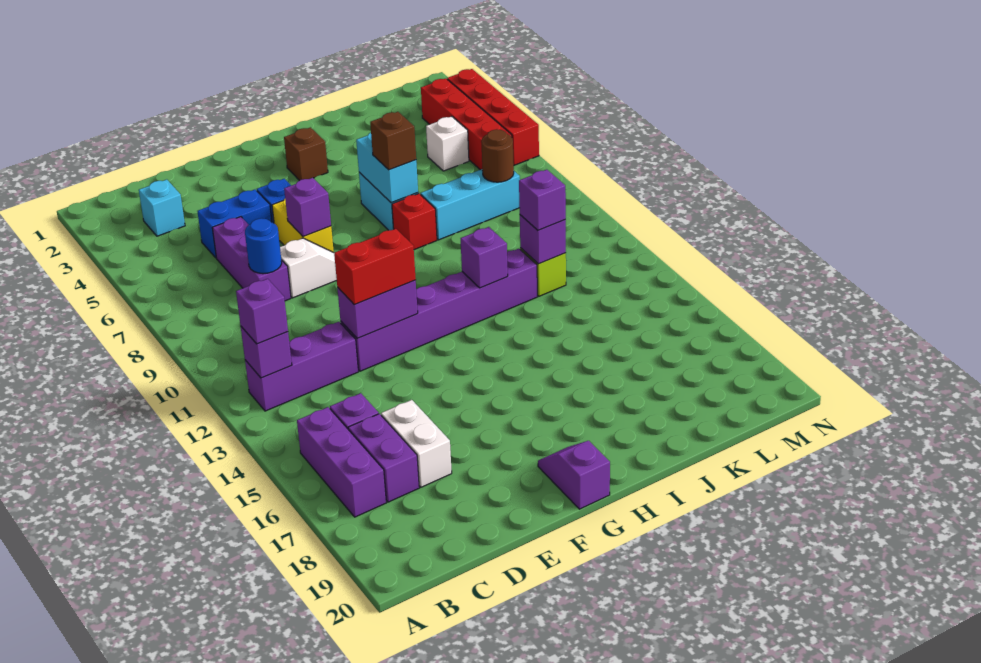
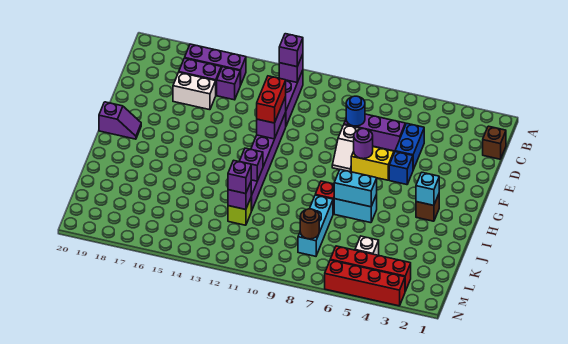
cyan brick C3 level 1 -> cyan brick H3 level 2
purple brick F7 level 2 -> purple round brick F7 level 2
brown brick I7 level 3 -> brown brick C1 level 1

